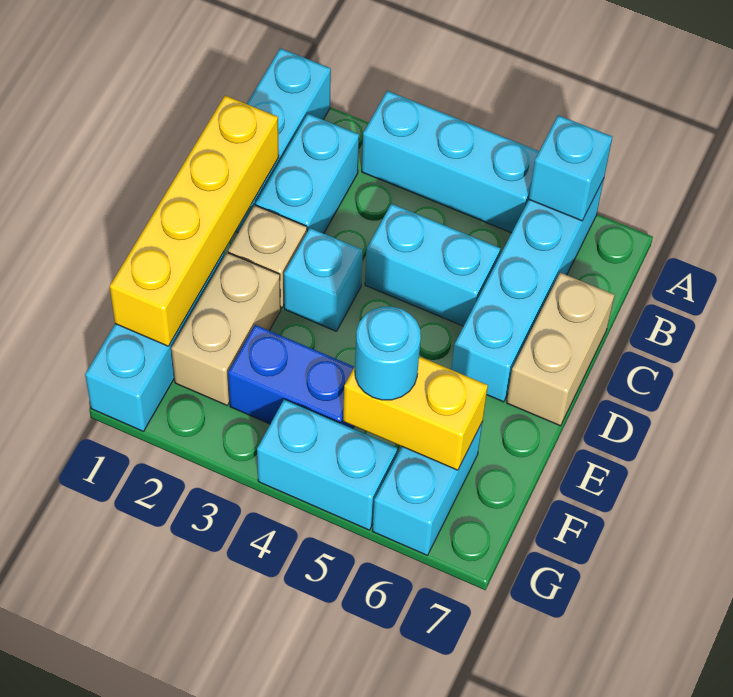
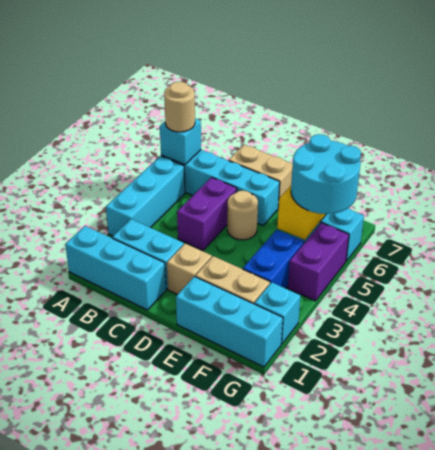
none -> tan round brick A6 level 3
yellow brick C1:F1 level 2 -> none
cyan brick C4:C5 level 1 -> purple brick C4:C5 level 1
cyan brick D3 level 1 -> cyan brick G2 level 1
none -> tan round brick D5 level 1
cyan round brick F5 level 3 -> cyan round brick F5:G6 level 3
cyan brick G4:G5 level 1 -> purple brick G4:G5 level 1

